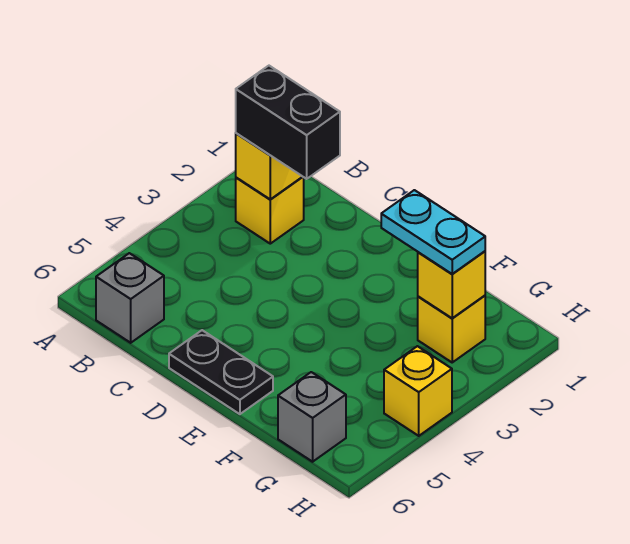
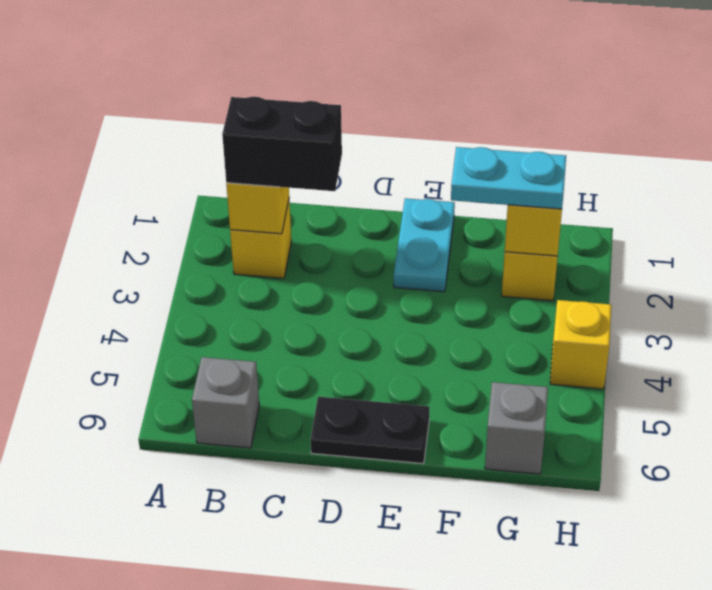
none -> cyan plate E1:E2 level 1

